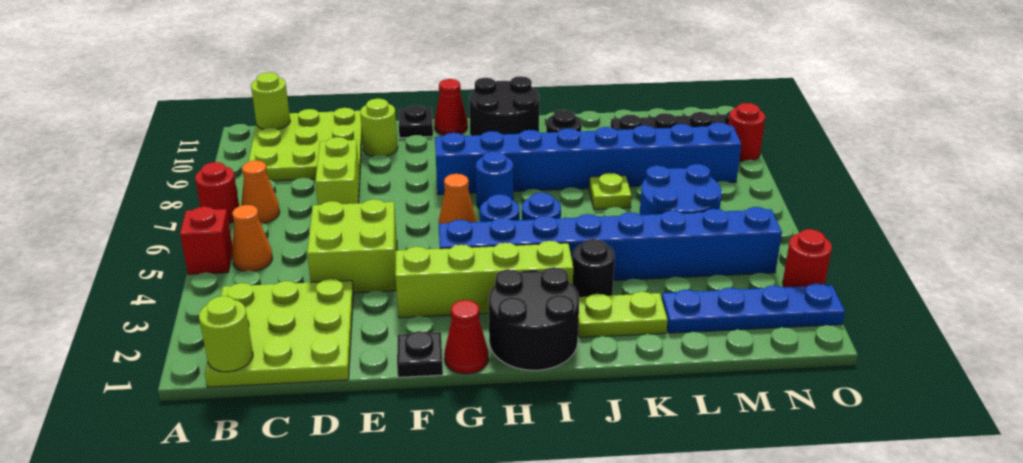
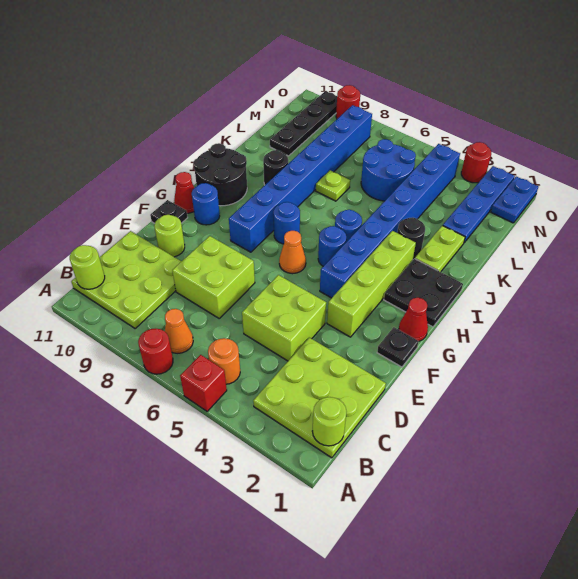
orange cone B5 level 1 -> orange round brick B5 level 1
lime brick D7:D8 level 1 -> lime brick D7:E8 level 1
none -> blue round brick G10 level 1
black round brick H1:I2 level 1 -> black plate H1:I2 level 1
none -> blue plate N1:O1 level 1

